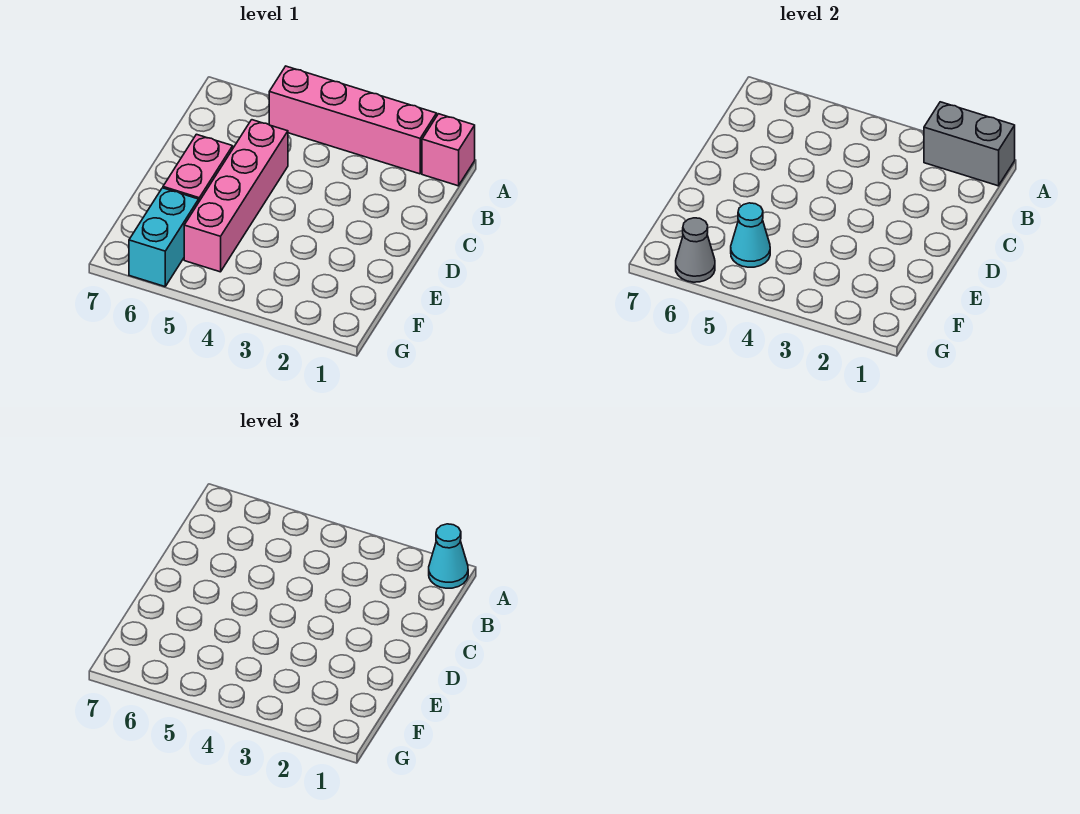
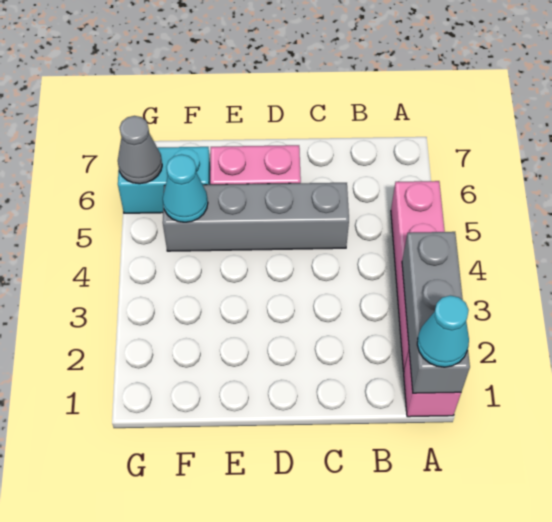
grey brick A1:A2 level 2 -> grey brick A1:A3 level 2
pink brick C5:F5 level 1 -> grey brick C5:F5 level 1

